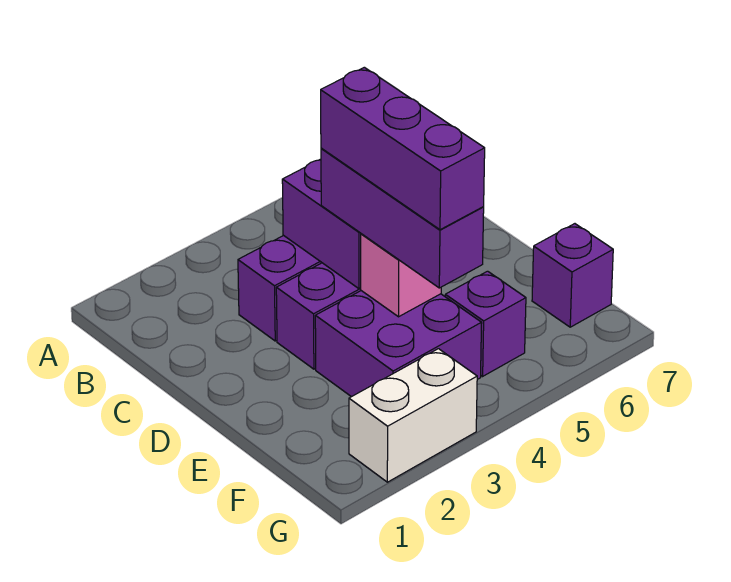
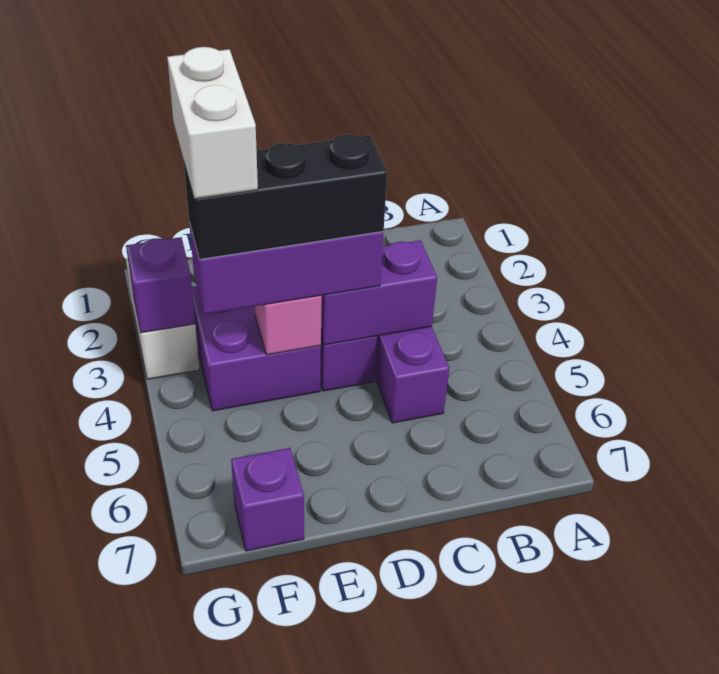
purple brick D4:F4 level 4 -> black brick D4:F4 level 4
none -> white brick F3:F4 level 5
purple brick F5 level 1 -> purple brick G3 level 2

